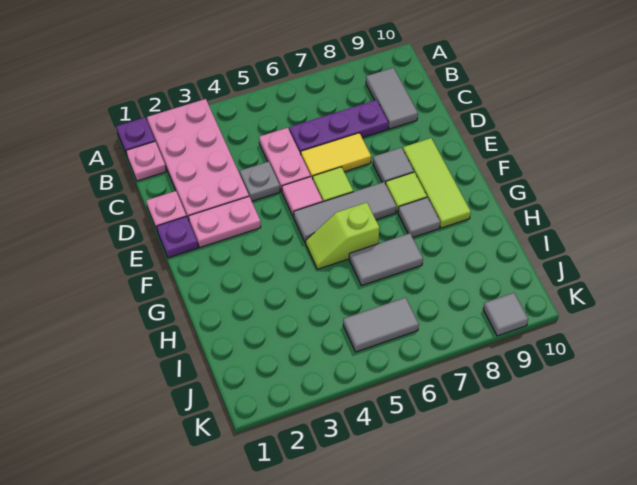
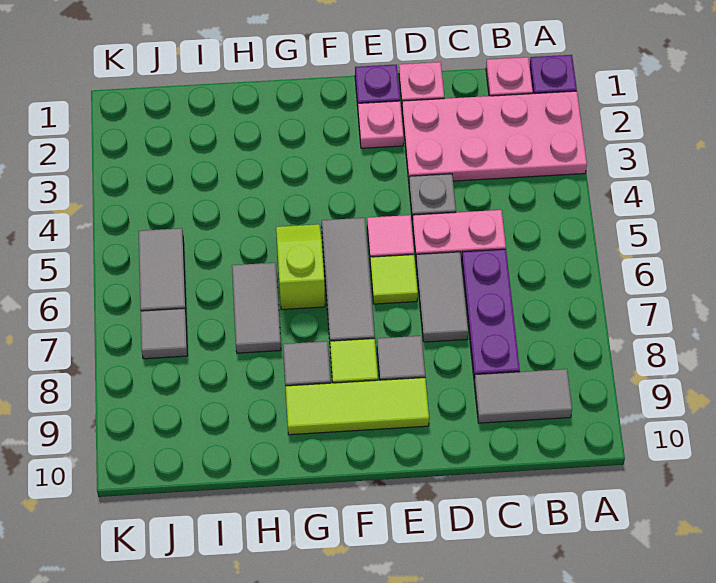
yellow tile D6:D7 level 1 -> grey tile D6:D7 level 1
pink plate E2:E3 level 1 -> pink plate E2 level 1
grey tile K9 level 1 -> grey tile J7 level 1

